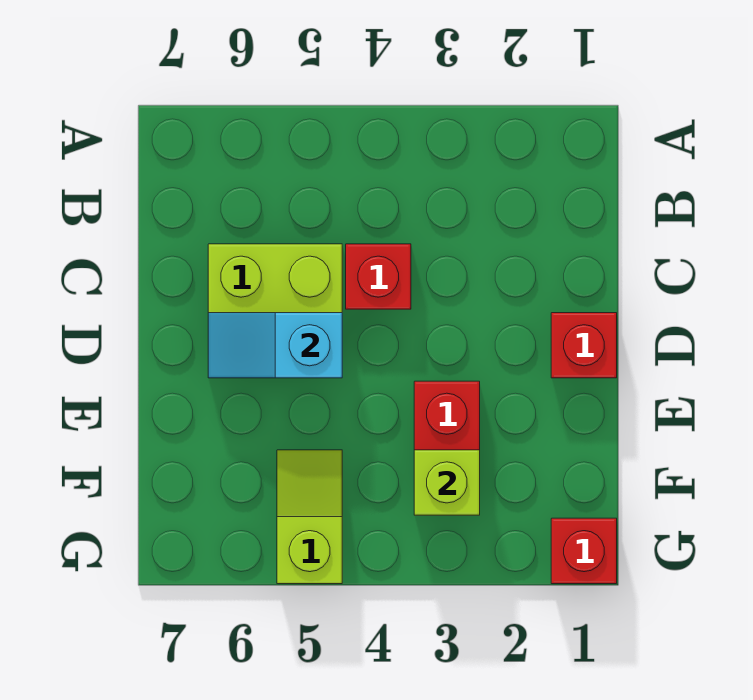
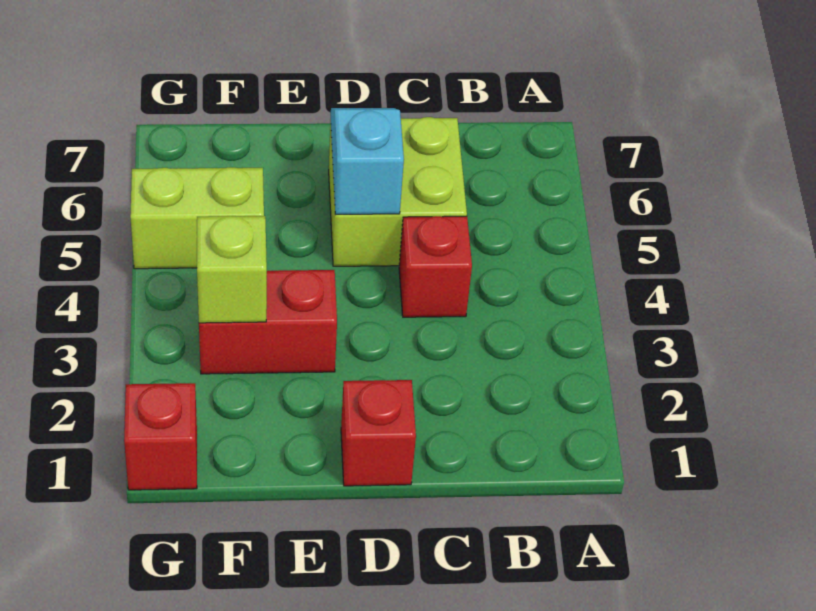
lime slope F5:G5 level 1 top G -> lime brick F5:G5 level 1

